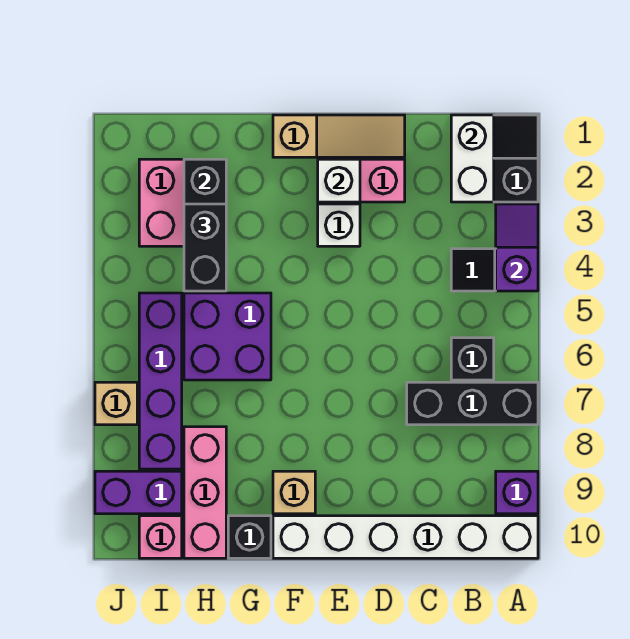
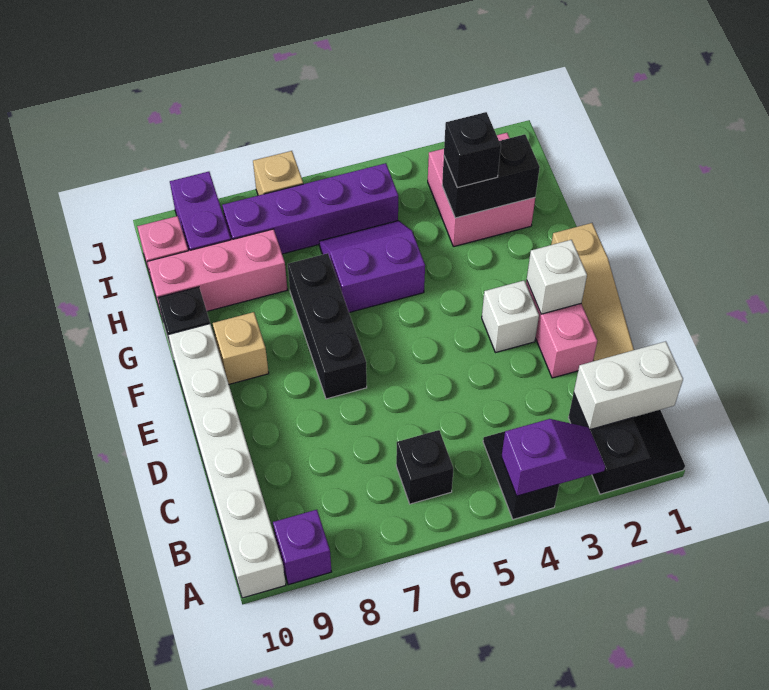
black brick A7:C7 level 1 -> black brick E7:G7 level 1
purple brick G5:H6 level 1 -> purple slope G5:H6 level 1 top G
black brick H3:H4 level 3 -> black brick H3 level 3

